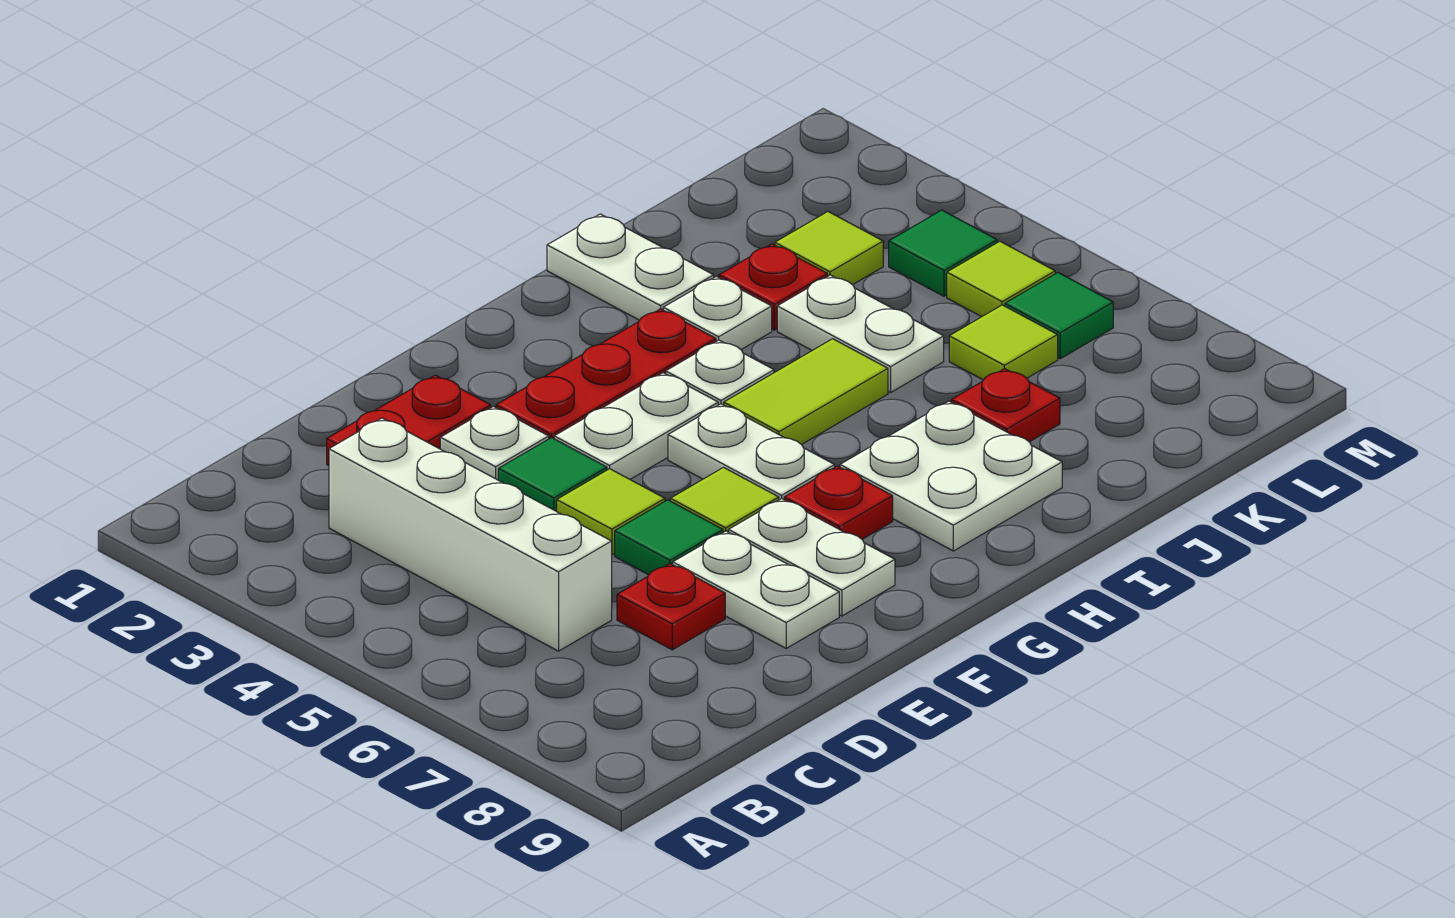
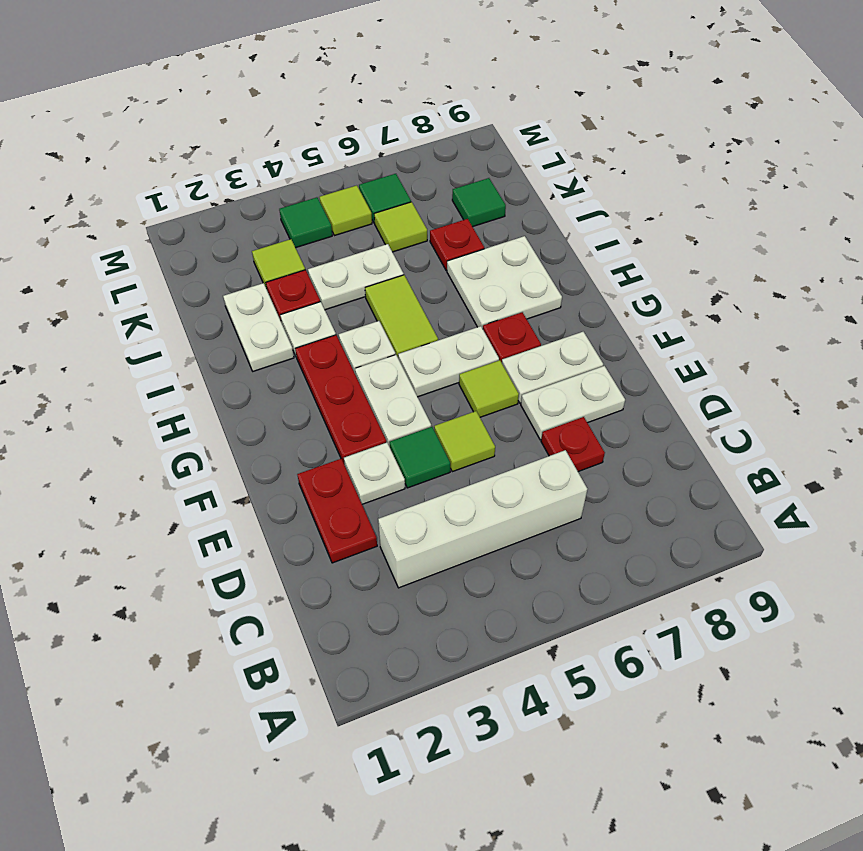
green tile E6 level 1 -> green tile K8 level 1
white plate I1:I2 level 1 -> white plate I2:J2 level 1

